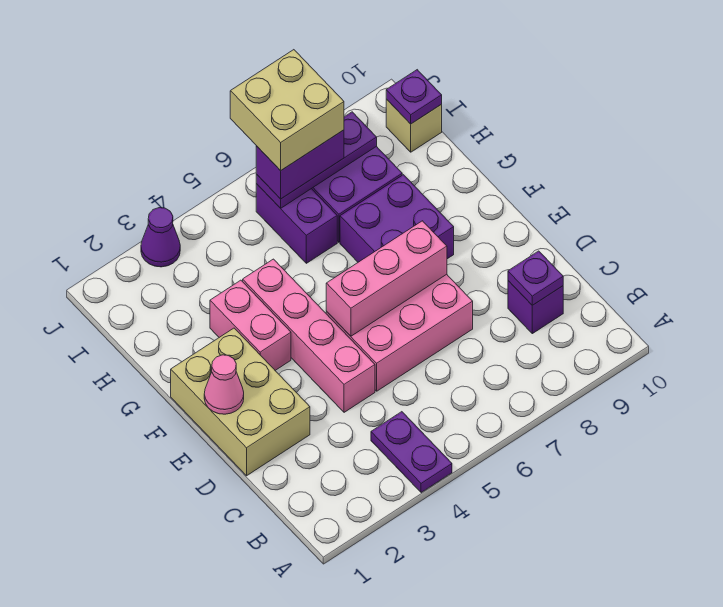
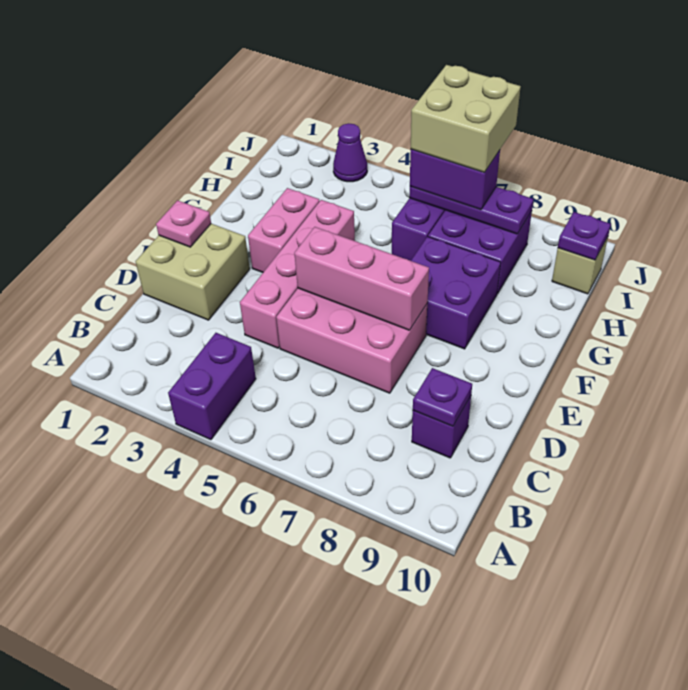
purple plate A4:B4 level 1 -> purple brick A4:B4 level 1
tan brick D1:F2 level 1 -> tan brick D1:E2 level 1
pink cone E1 level 2 -> pink plate E1 level 2

